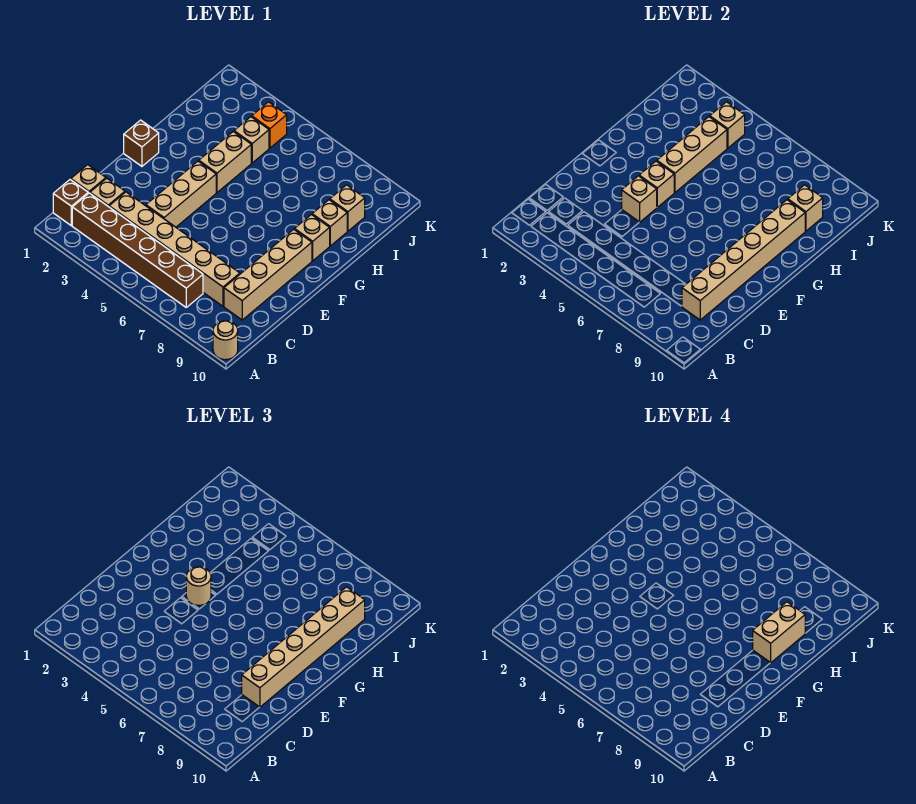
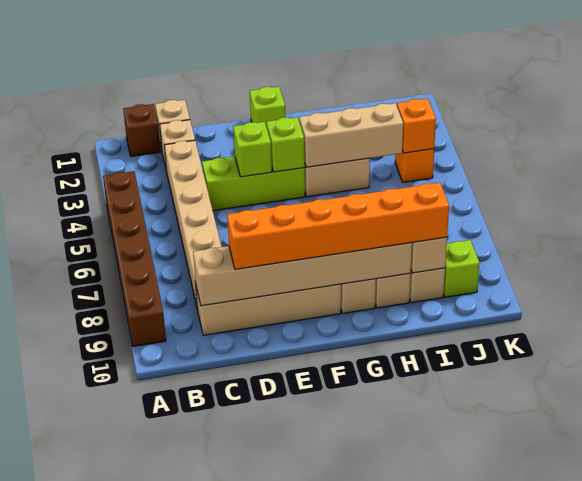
tan round brick A10 level 1 -> none
brown brick B2:B7 level 1 -> brown brick A4:A9 level 1
tan brick D4:F4 level 1 -> lime brick D4:F4 level 1
tan brick D9:I9 level 3 -> orange brick D9:I9 level 3
tan brick E4 level 2 -> lime brick E4 level 2
brown brick F1 level 1 -> lime brick F1 level 1
tan brick F4 level 2 -> lime brick F4 level 2
tan round brick F4 level 3 -> none
tan brick G9:H9 level 4 -> none
tan brick I4 level 1 -> none
tan brick J4 level 2 -> orange brick J4 level 2
none -> lime brick J9 level 1

